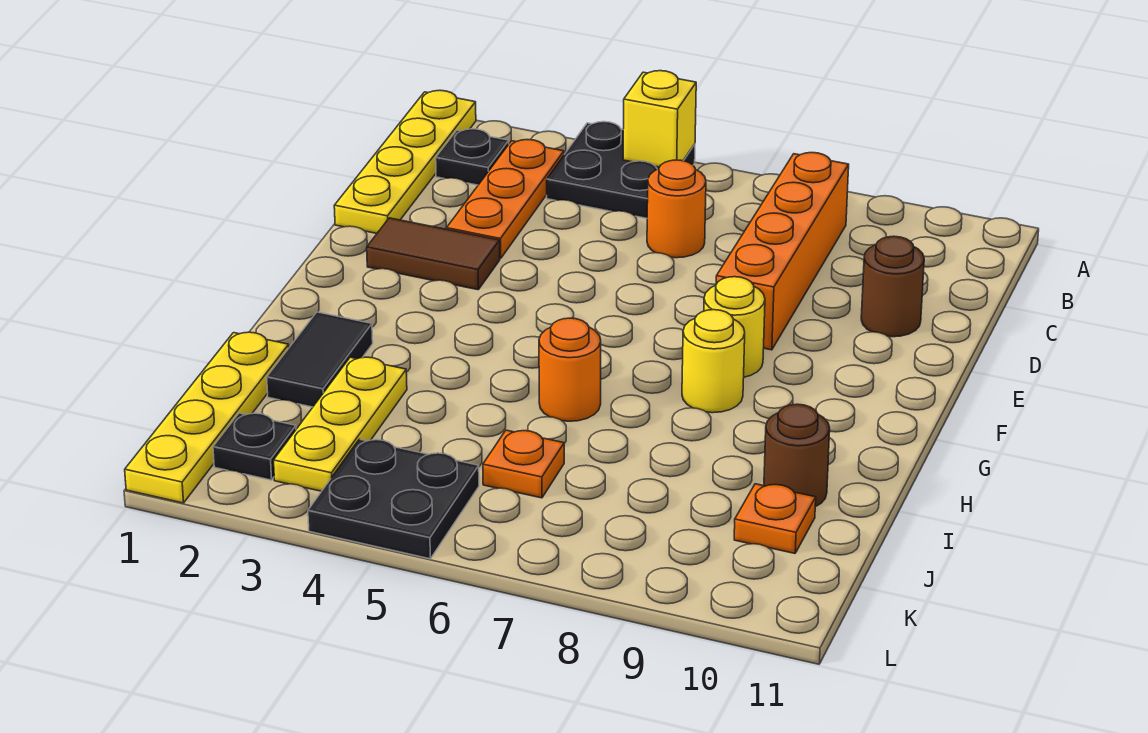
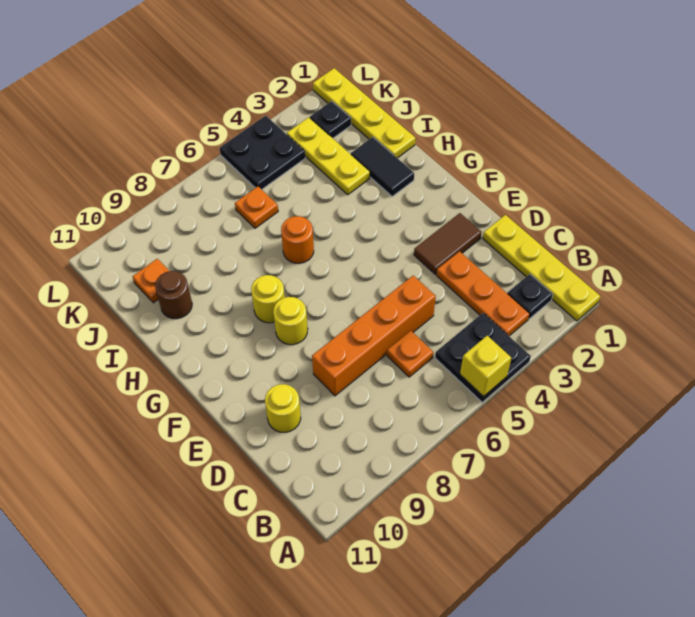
orange brick B8:E8 level 1 -> orange brick D5:D8 level 1
orange round brick C6 level 1 -> orange plate C6 level 1
brown round brick D10 level 1 -> yellow round brick D10 level 1

